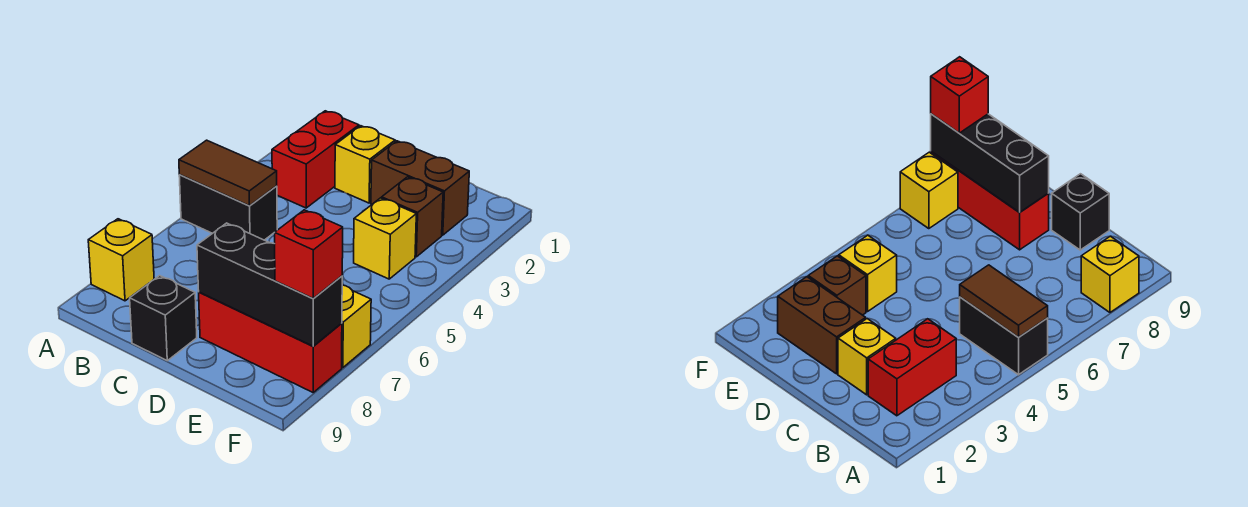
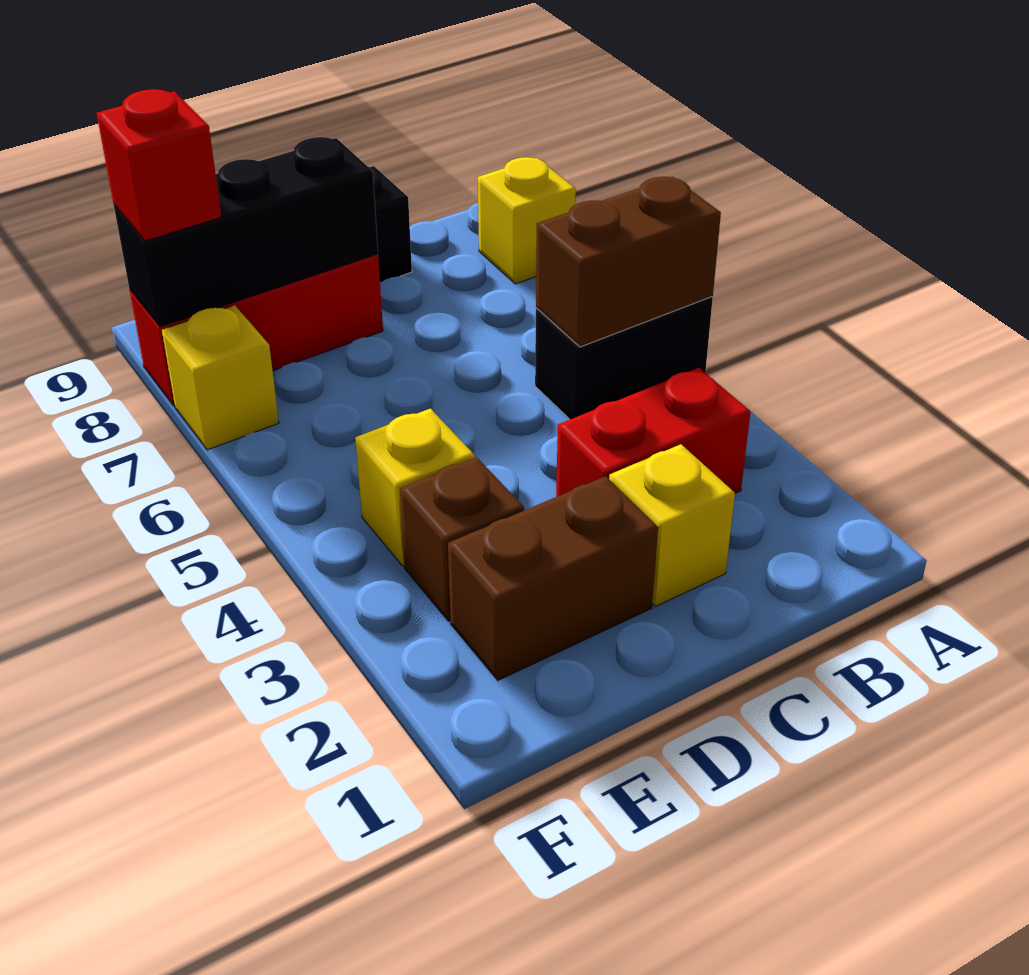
brown tile A5:B5 level 2 -> brown brick A5:B5 level 2
red brick B2:B3 level 1 -> red brick B3:C3 level 1

